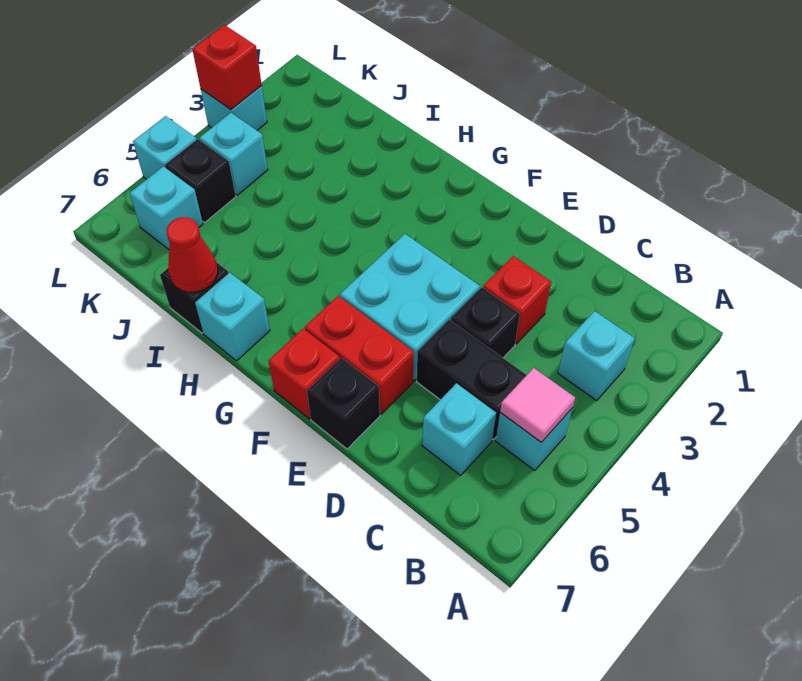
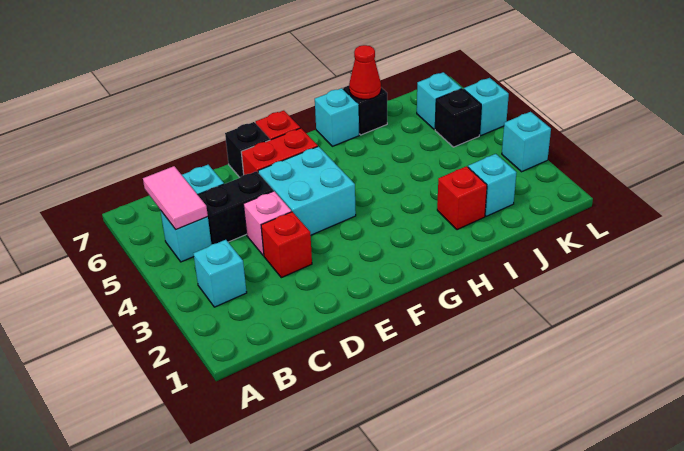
pink tile B5 level 2 -> pink tile B5:B6 level 2
black brick D4 level 1 -> pink brick D4 level 1
cyan brick K4 level 1 -> cyan brick J2 level 1
red brick L3 level 2 -> red brick I2 level 1

